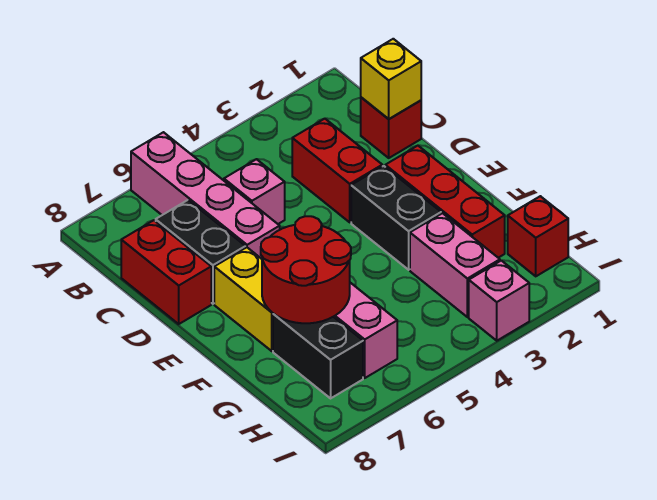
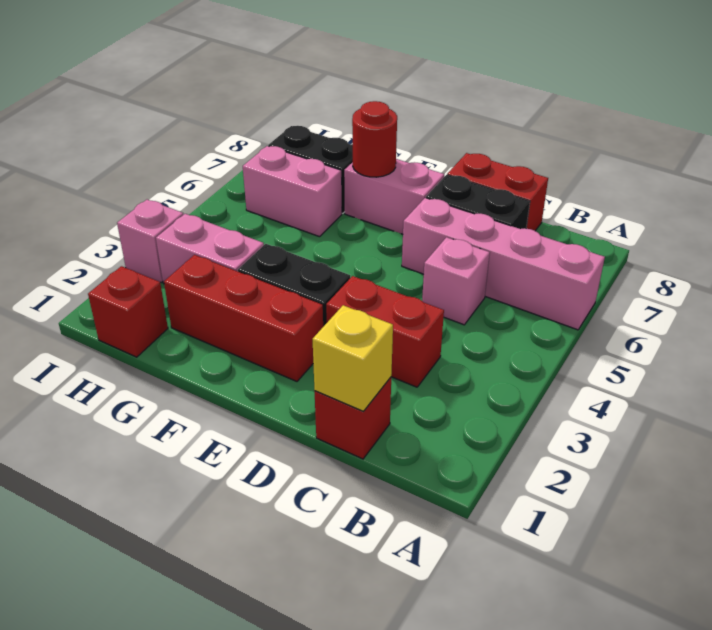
yellow brick E7:F7 level 1 -> pink brick E7:F7 level 1
red round brick F6:G7 level 2 -> red round brick F7 level 2

